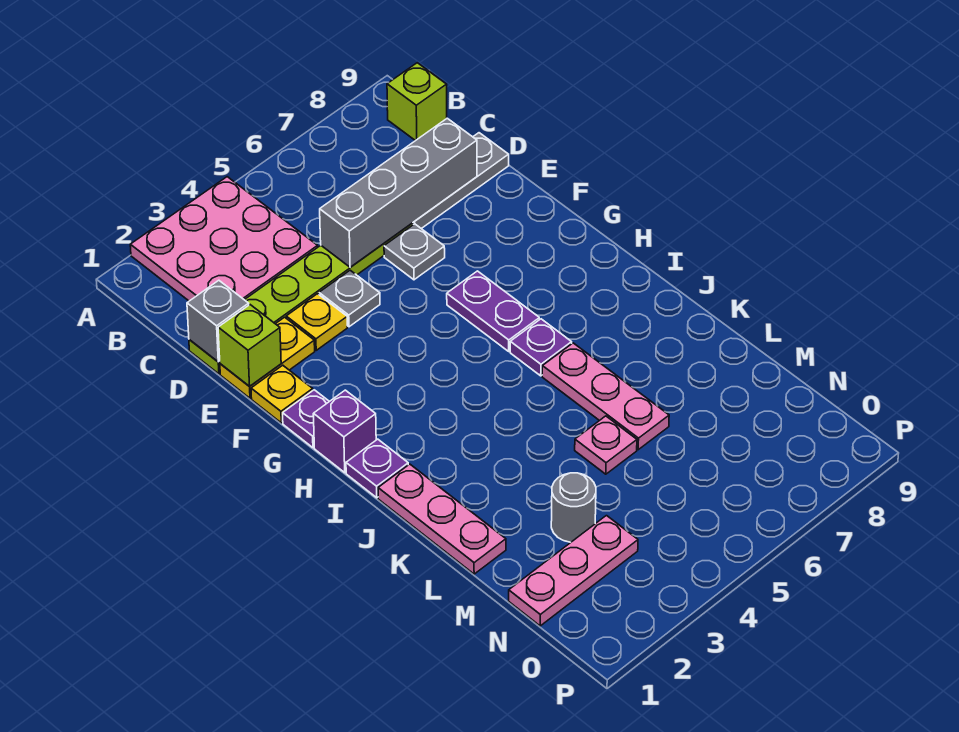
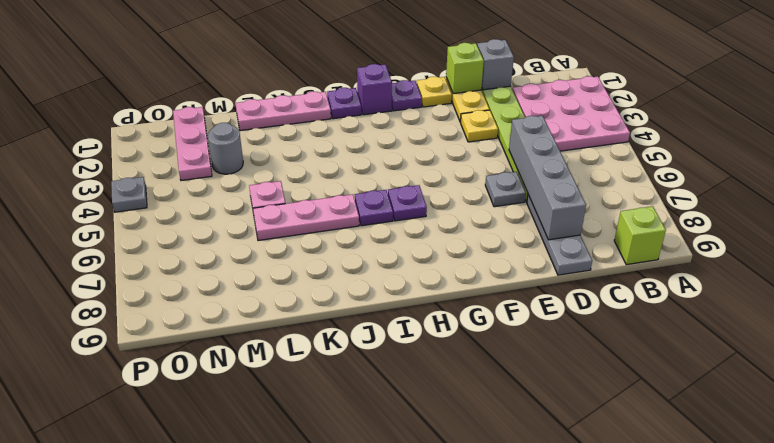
grey plate E4 level 1 -> grey plate P4 level 1
purple plate G6:H6 level 1 -> purple plate H6 level 1

